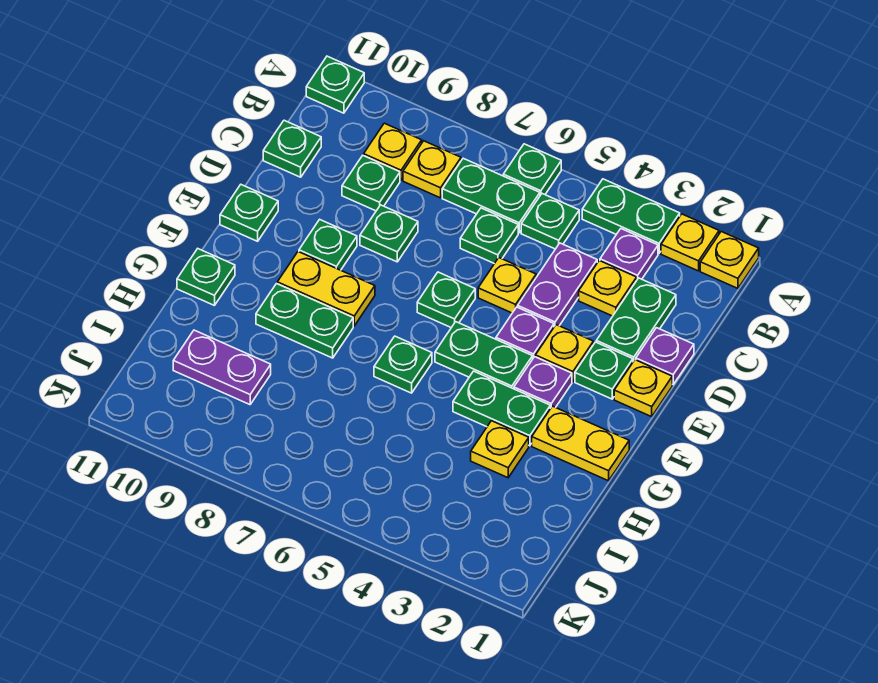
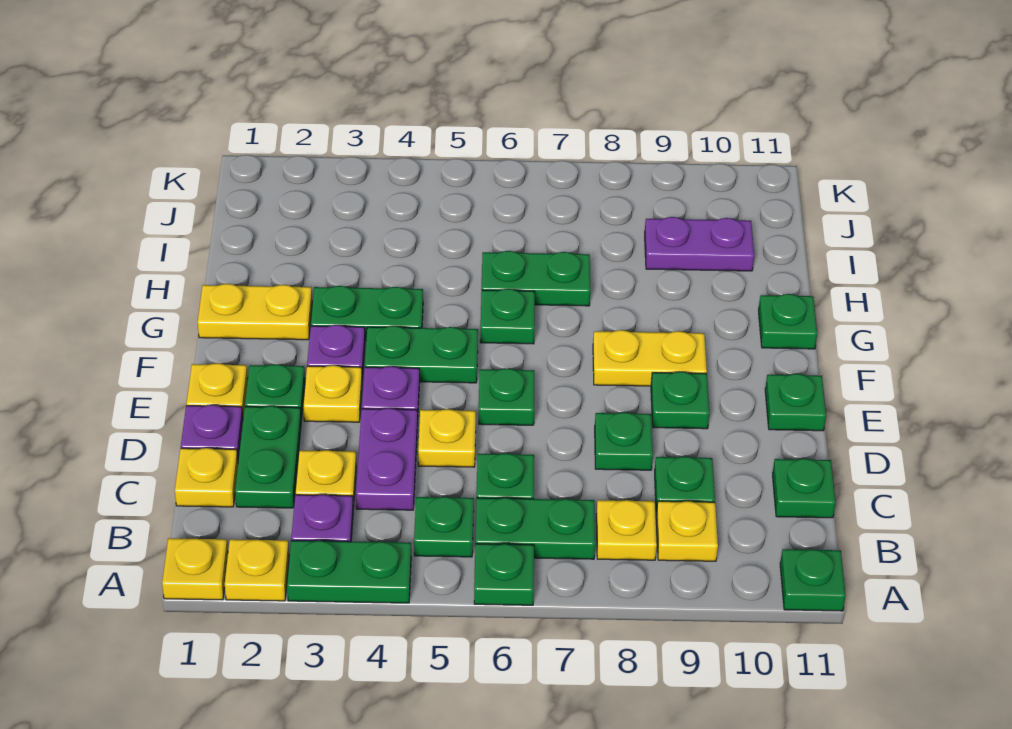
green plate G8:G9 level 1 -> green plate H6:H7 level 1
yellow plate H3 level 1 -> yellow plate C1 level 1

